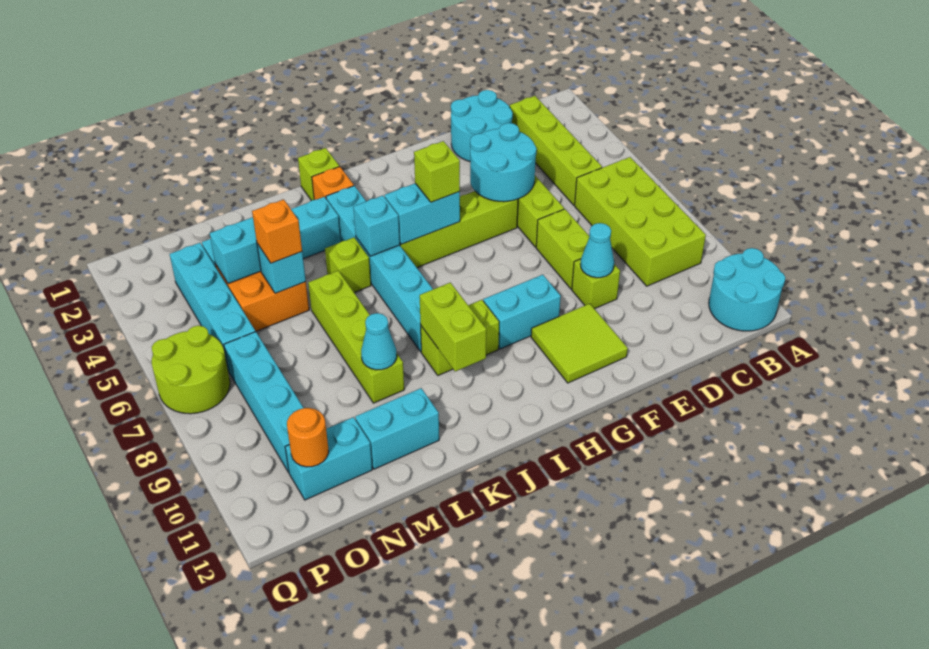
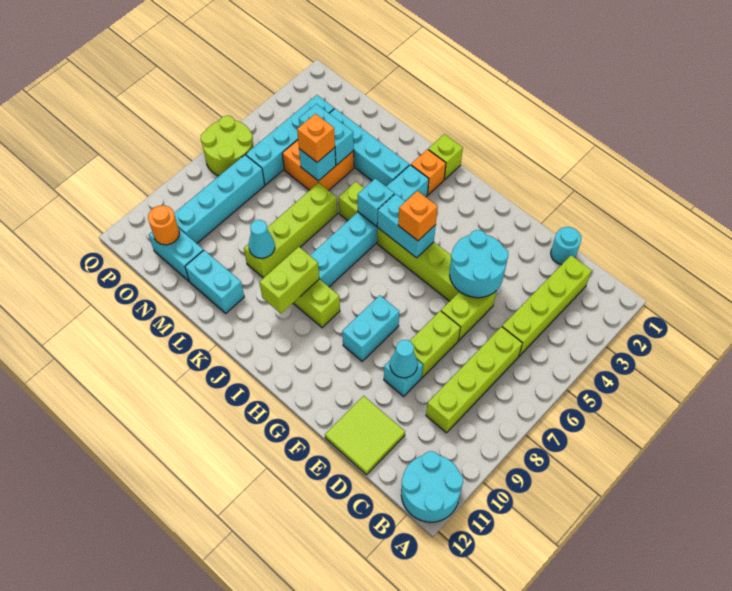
lime brick B6:C9 level 1 -> lime brick C6:C9 level 1
cyan round brick D1:E2 level 1 -> cyan round brick D1 level 1
lime brick E9 level 1 -> cyan brick E9 level 1
lime tile F10:G11 level 1 -> lime tile D11:E12 level 1
cyan brick G9:H9 level 1 -> cyan brick G8:G9 level 1
lime brick H5 level 3 -> orange brick H5 level 3

